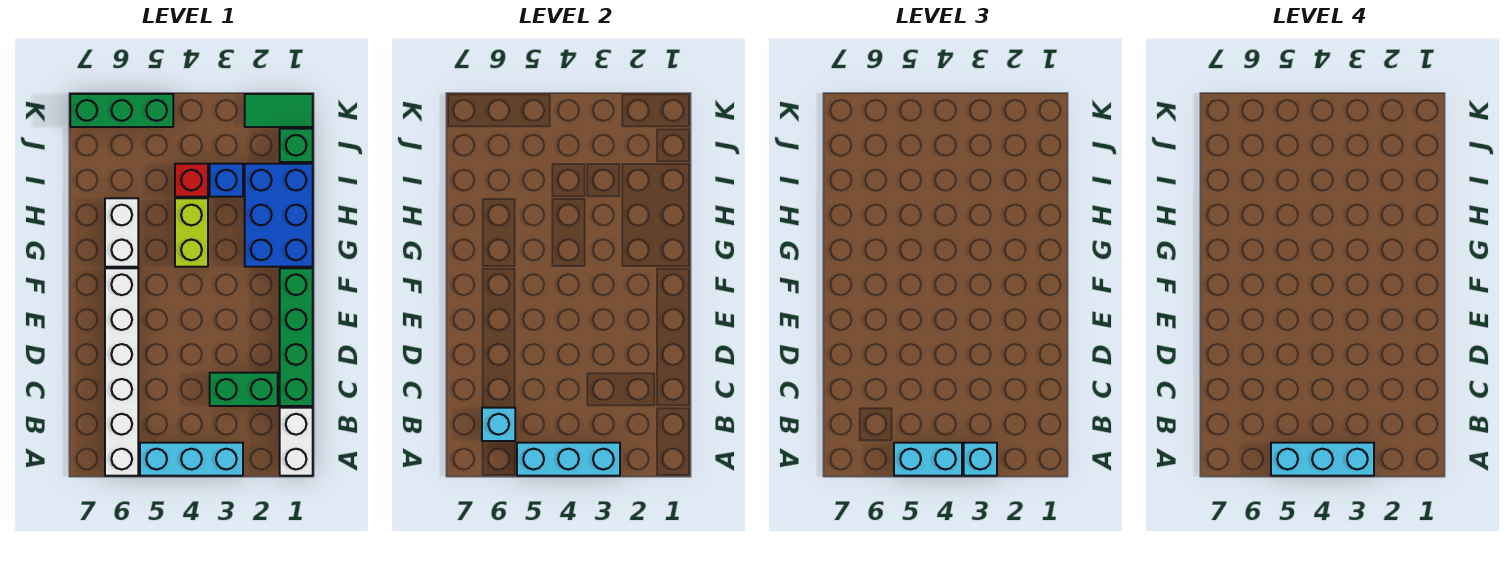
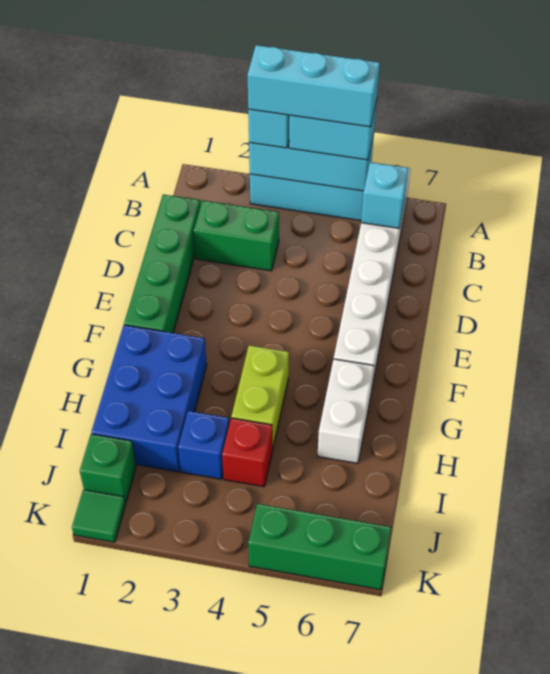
white brick A1:B1 level 1 -> none
green tile K1:K2 level 1 -> green tile K1 level 1

